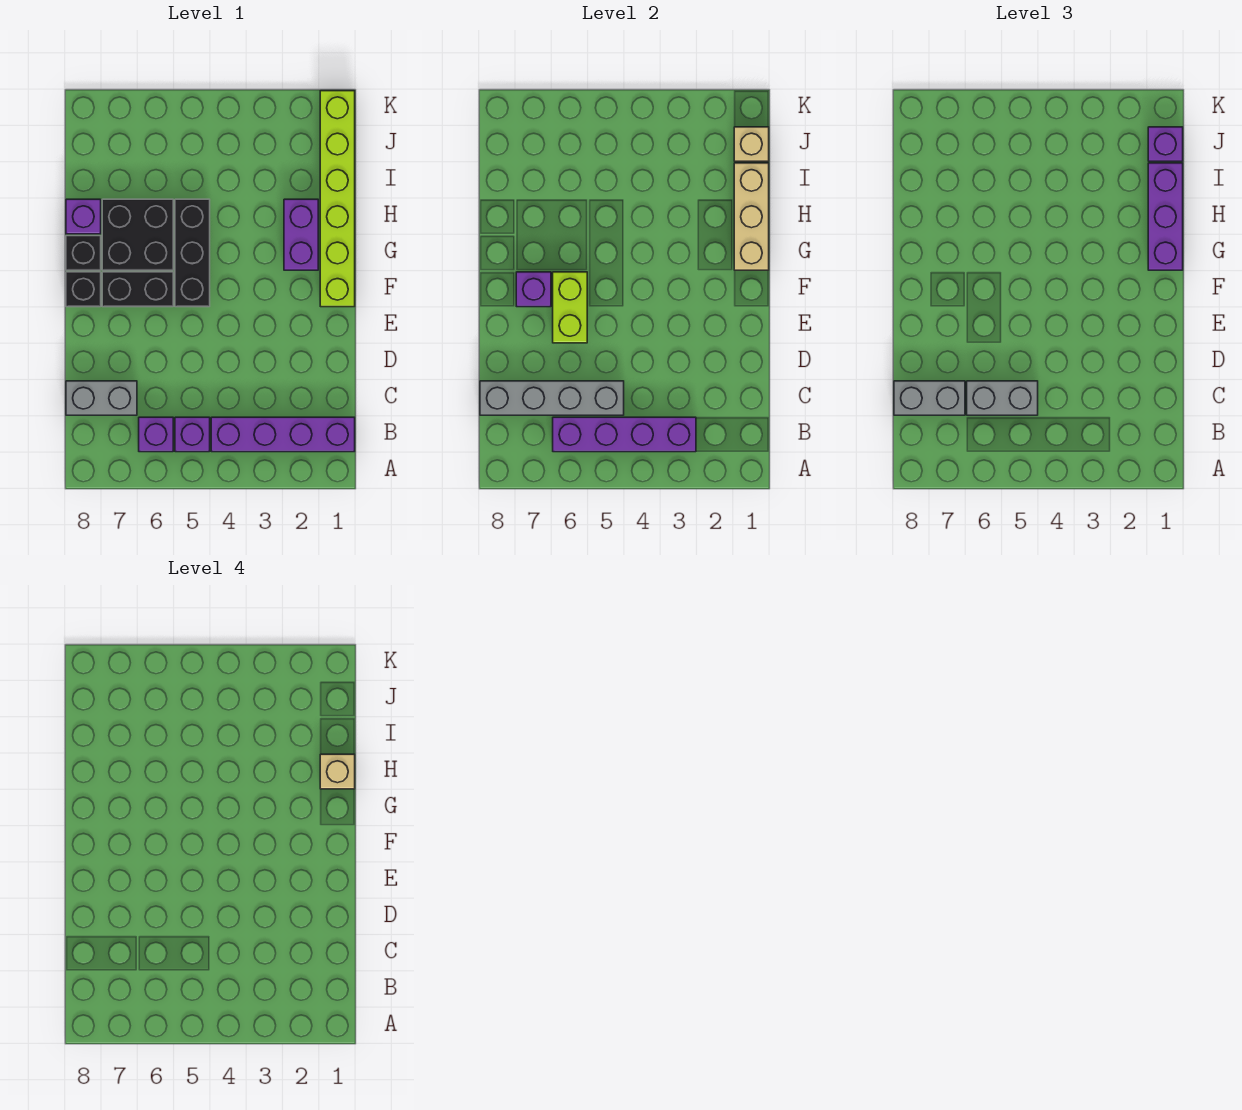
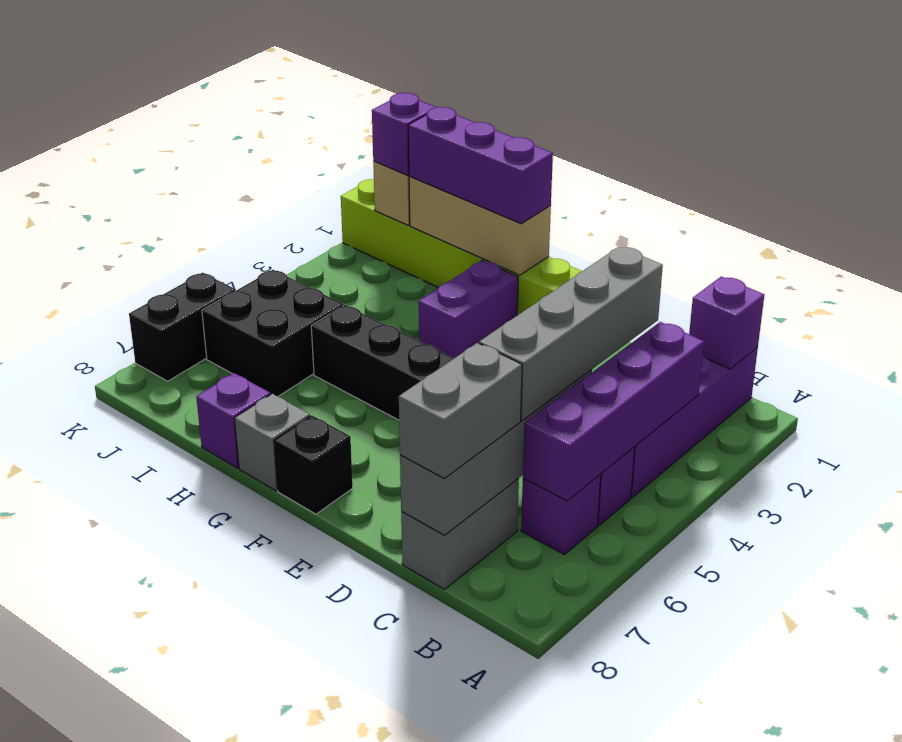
grey brick C5:C6 level 3 -> grey brick C3:C6 level 3
lime brick E6:F6 level 2 -> none
black brick F6:F7 level 1 -> black brick K6:K7 level 1
purple brick F7 level 2 -> purple brick B1 level 2
purple brick G2:H2 level 1 -> purple brick G2:G3 level 1
black brick G6:H7 level 1 -> black brick I5:J6 level 1
black brick G8 level 1 -> grey brick G8 level 1
tan brick H1 level 4 -> none

